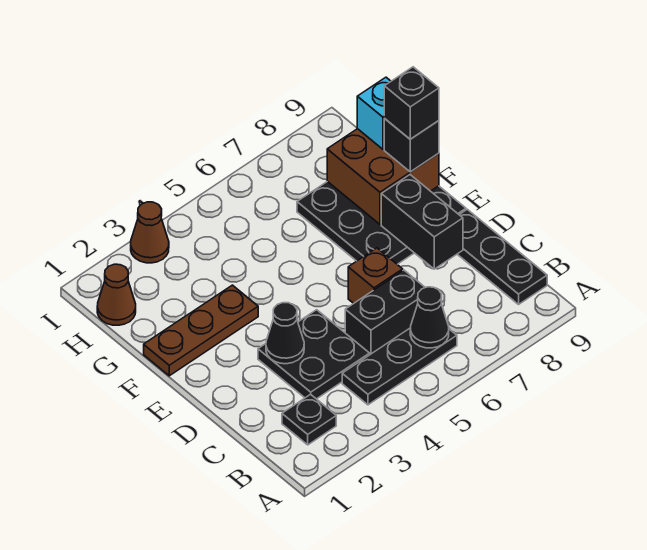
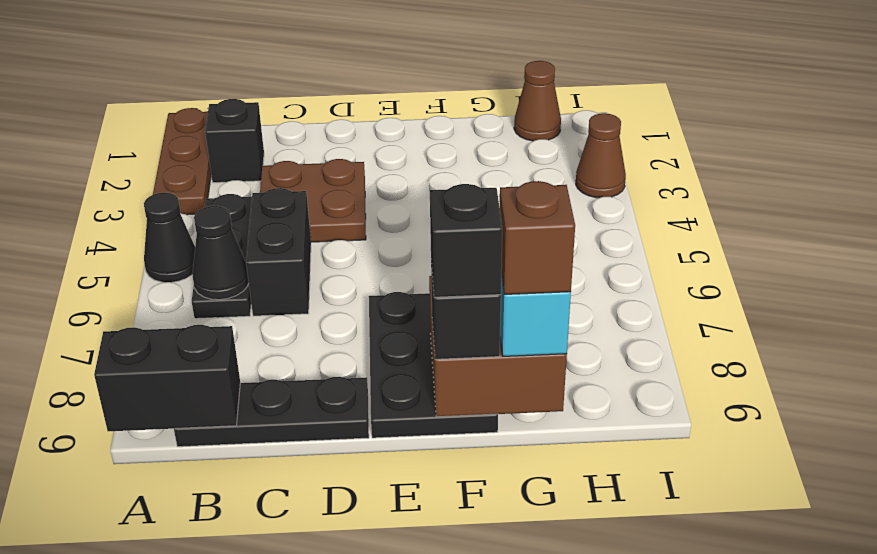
black plate B2 level 1 -> black brick B2 level 1
black plate C3:D4 level 1 -> brown plate C3:D4 level 1
black cone D3 level 2 -> black cone A5 level 1
brown brick D6 level 1 -> brown brick G9 level 4
black brick D8:E8 level 2 -> black brick A9:B9 level 2
black plate E7:G9 level 1 -> black plate E7:F9 level 1
brown plate F1:F3 level 1 -> brown plate A1:A3 level 1

